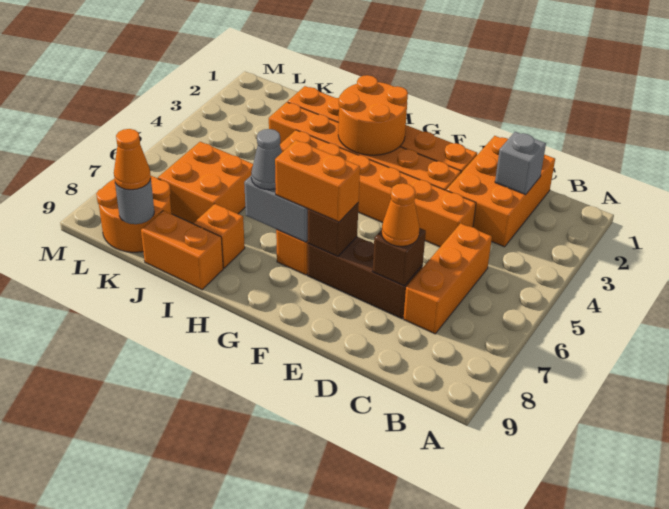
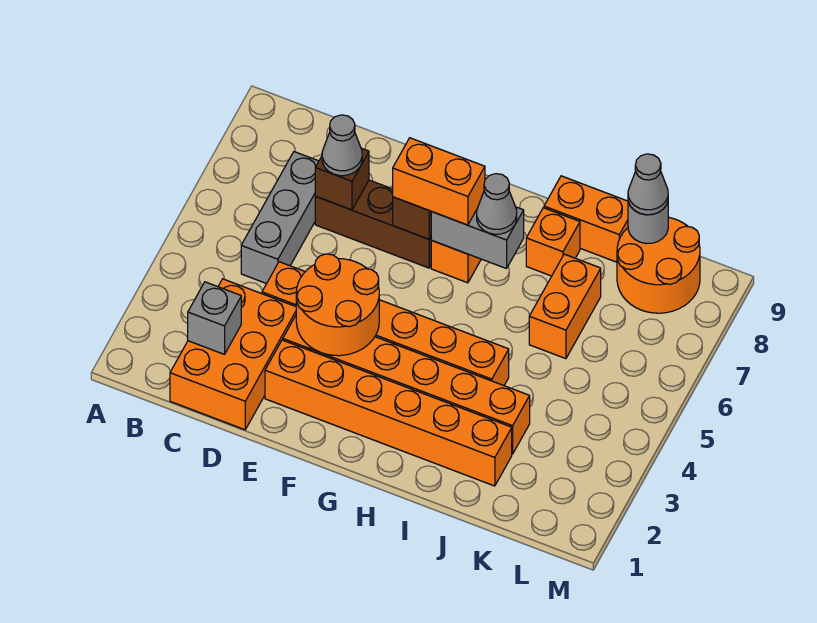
orange brick C5:C7 level 1 -> grey brick C5:C7 level 1
orange cone D7 level 3 -> grey cone D7 level 3
orange round brick G2:H3 level 2 -> orange round brick E3:F4 level 2
orange brick J6:K7 level 1 -> orange brick J6:J7 level 1
orange cone K9 level 3 -> grey cone K9 level 3

